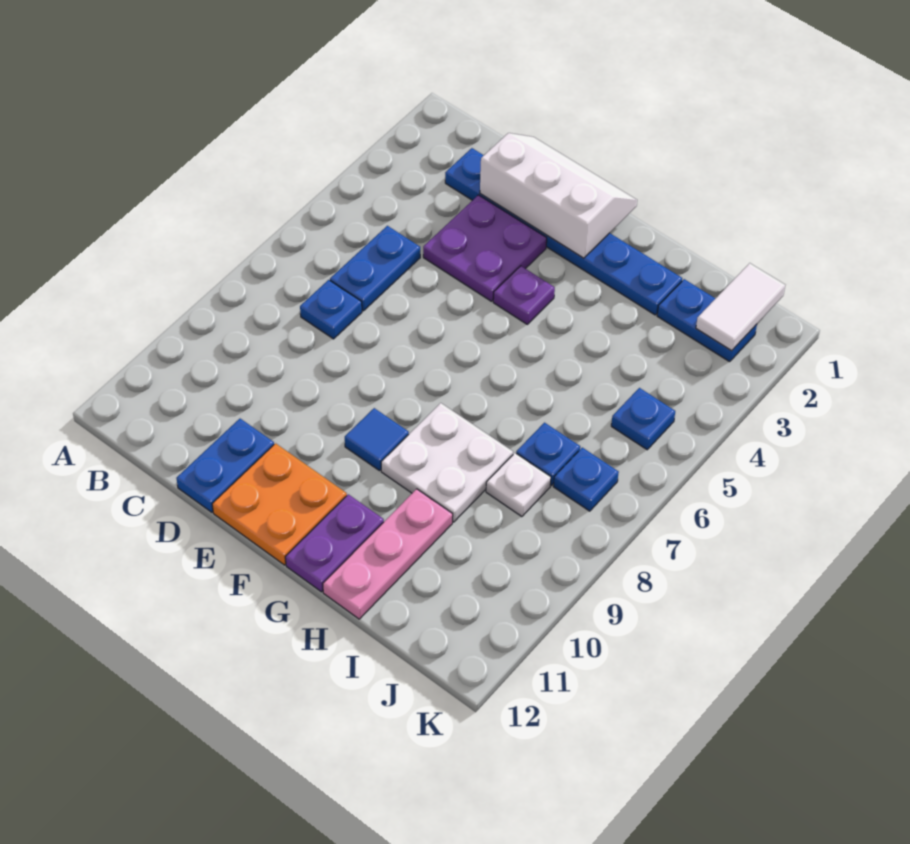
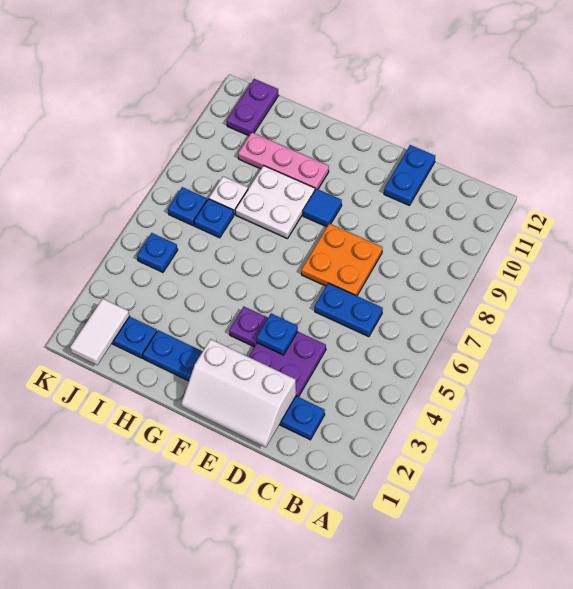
blue plate C5:C6 level 1 -> blue plate C6:D6 level 1
blue plate C7 level 1 -> blue plate E4 level 2
orange plate E11:F12 level 1 -> orange plate D7:E8 level 1
purple plate G11:G12 level 1 -> purple plate J11:J12 level 1
pink plate H10:H12 level 1 -> pink plate G10:I10 level 1

